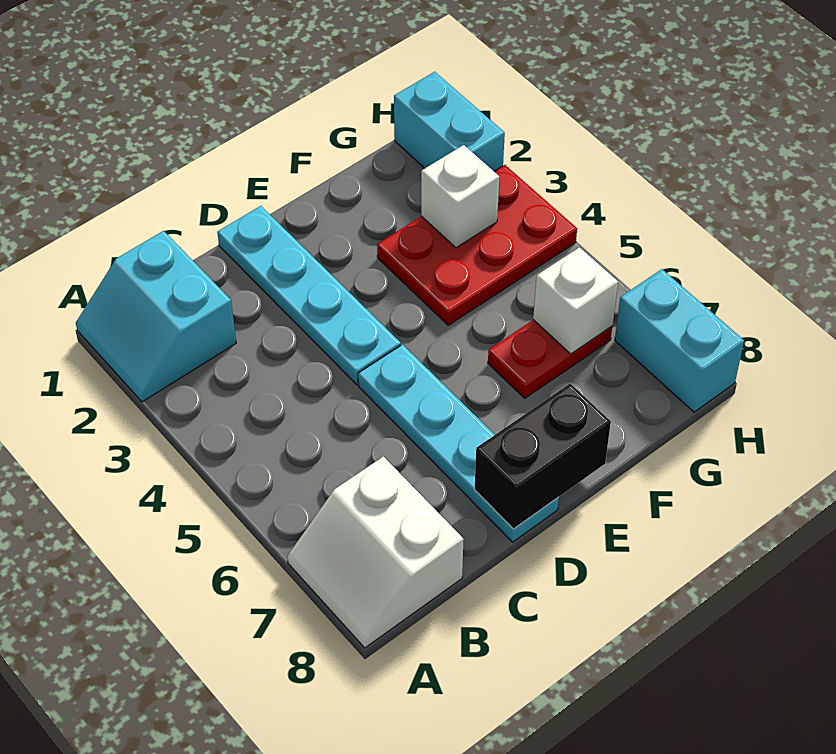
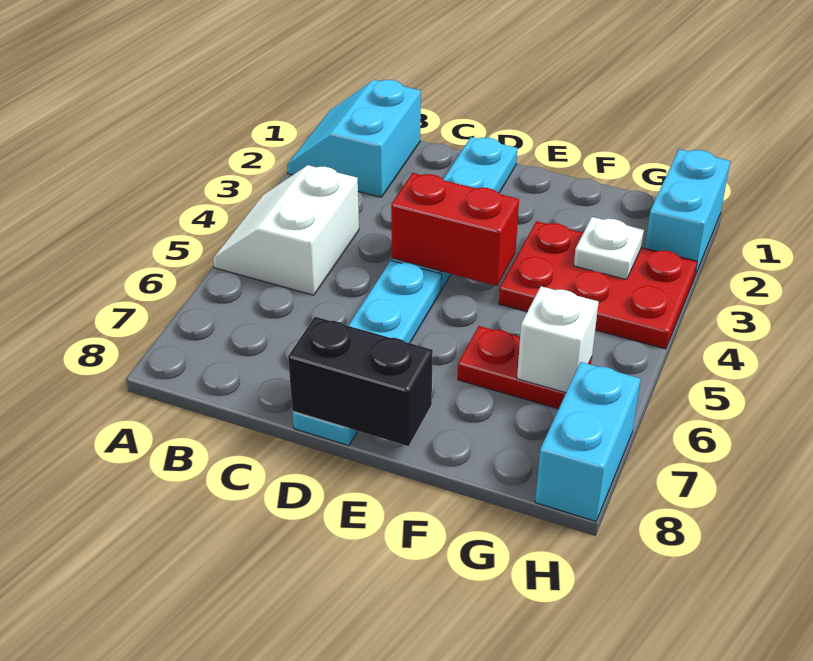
white slope A7:B8 level 1 top B -> white slope A4:B5 level 1 top B
none -> red brick D4:E4 level 2
white brick G3 level 2 -> white plate G3 level 2

